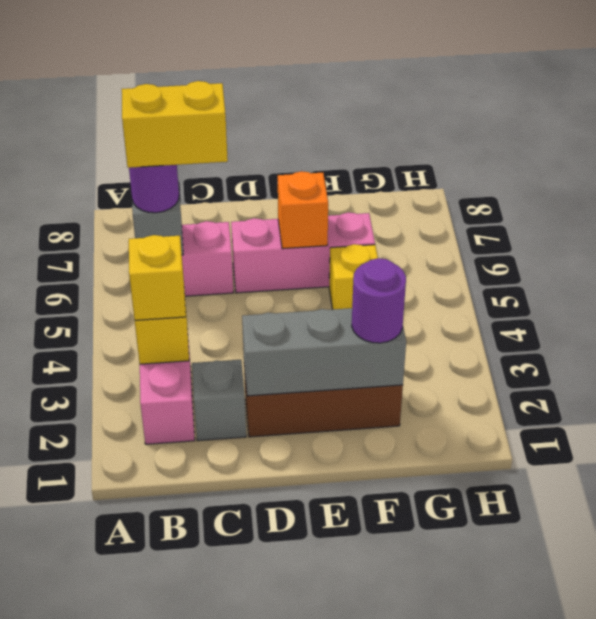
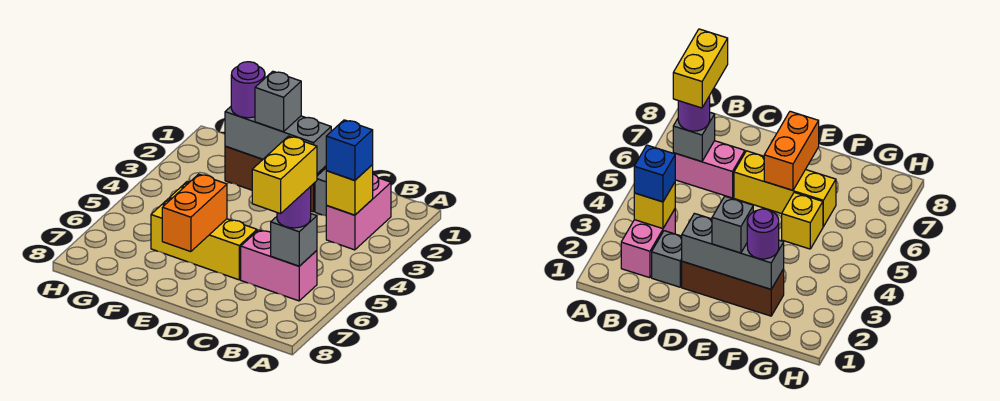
yellow brick B3 level 3 -> blue brick B3 level 3
yellow brick B6:C6 level 4 -> yellow brick B6:B7 level 4
pink brick D6:F6 level 1 -> yellow brick D6:F6 level 1
none -> grey brick E2 level 3
orange brick E6 level 2 -> orange brick E6:E7 level 2

